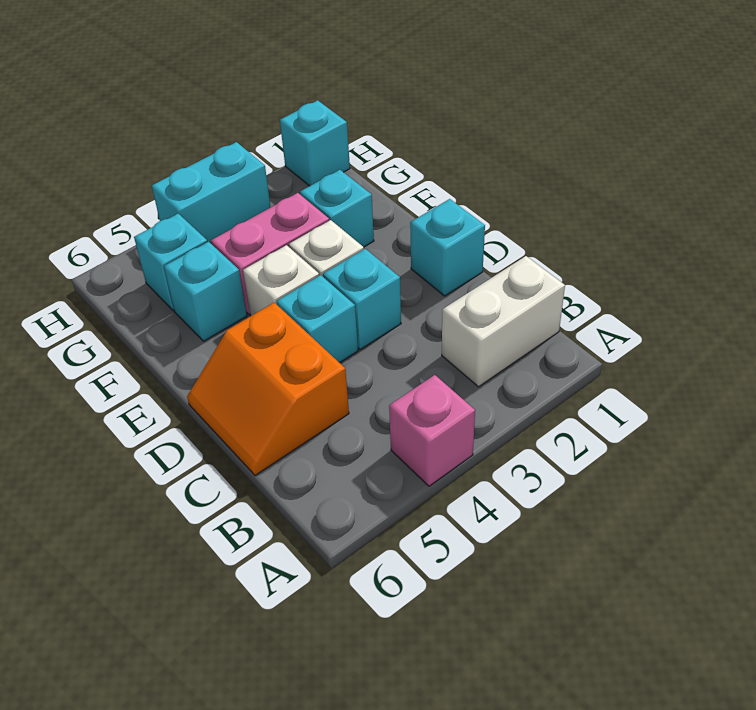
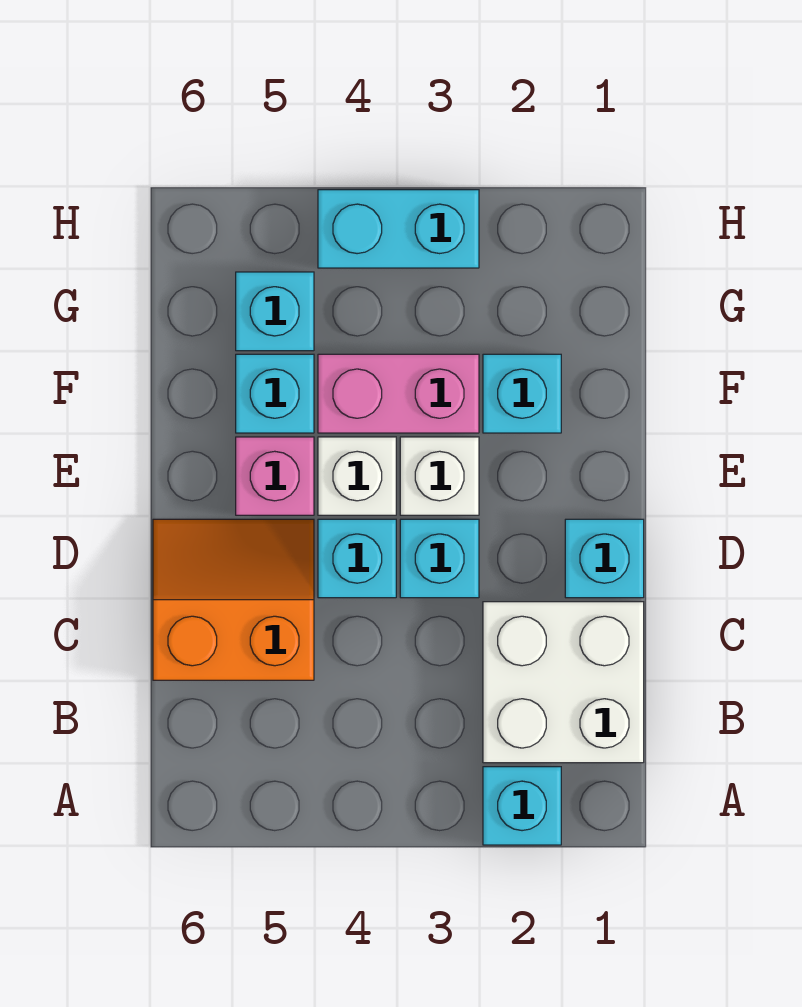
pink brick A4 level 1 -> pink brick E5 level 1
white brick B1:B2 level 1 -> white brick B1:C2 level 1
orange slope C5:D6 level 1 top 5 -> orange slope C5:D6 level 1 top C
cyan brick H1 level 1 -> cyan brick A2 level 1

